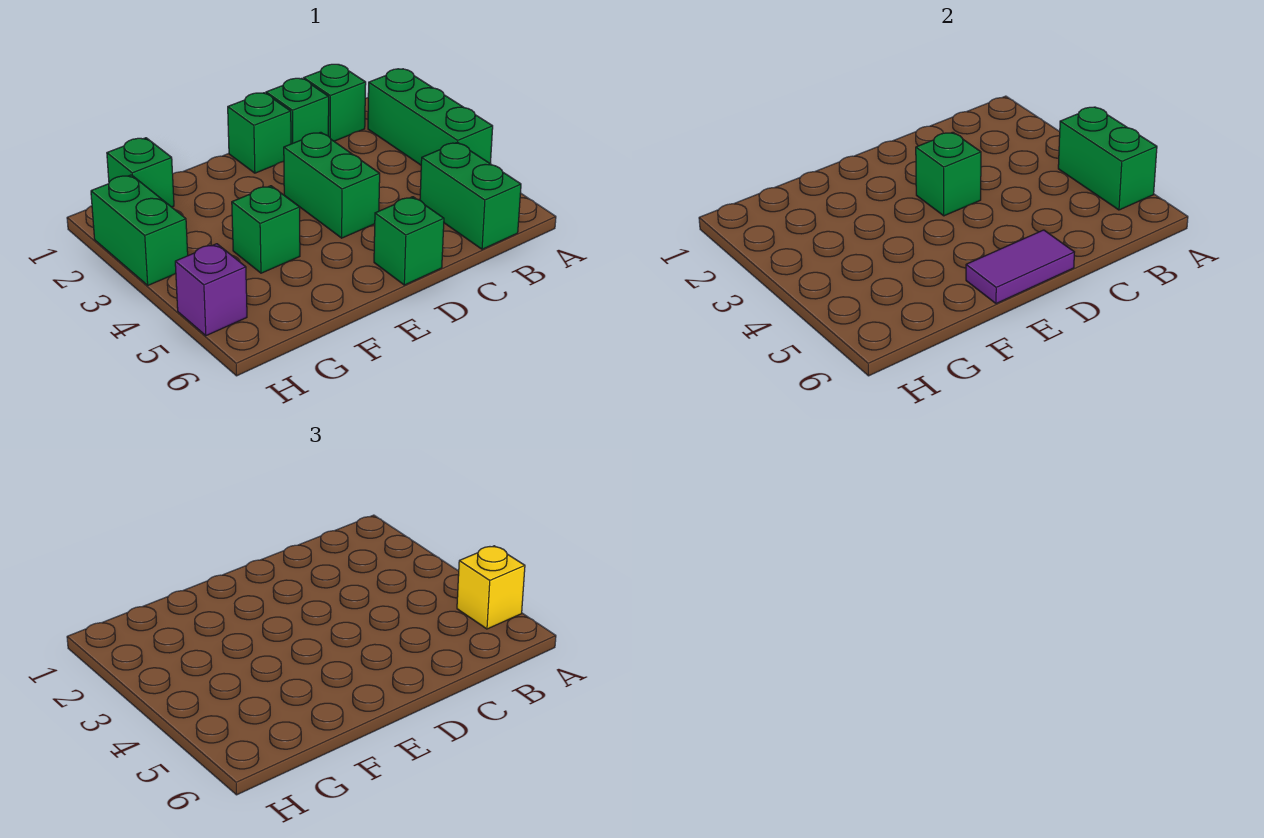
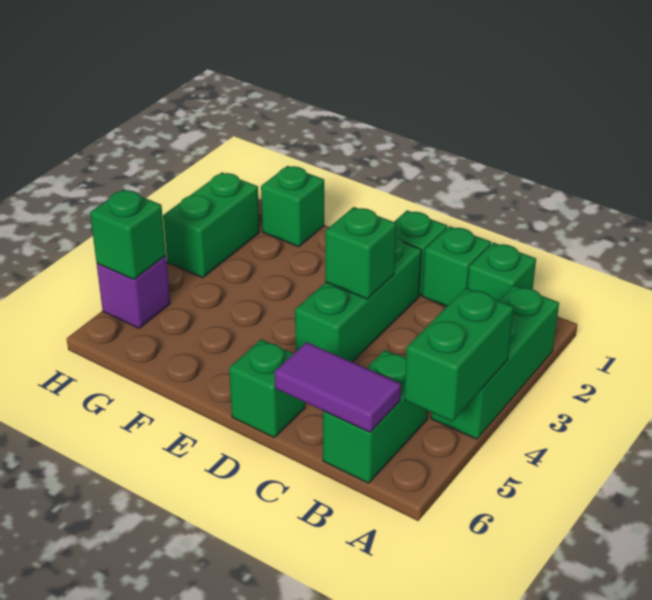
yellow brick A5 level 3 -> none
green brick D3:D4 level 1 -> green brick D2:D4 level 1
purple tile D6:E6 level 2 -> purple tile B6:C6 level 2
green brick F4 level 1 -> green brick H5 level 2

